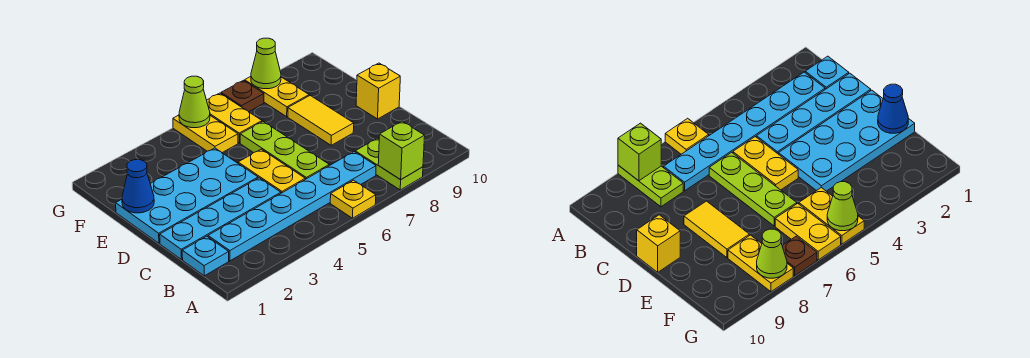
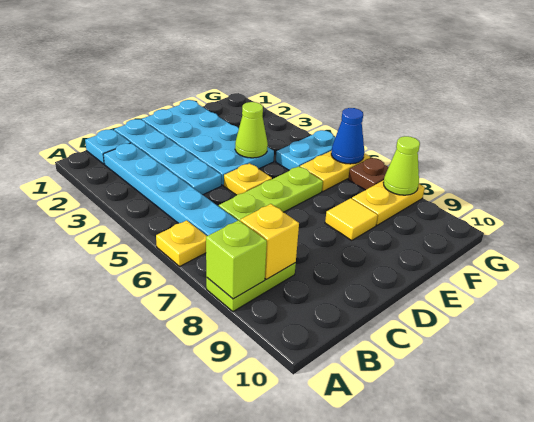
yellow plate C5:D5 level 1 -> yellow plate D5 level 1
yellow tile D8:E8 level 1 -> yellow tile E8 level 1
yellow brick D10 level 1 -> yellow brick B8 level 2
blue cone E1 level 2 -> blue cone G6 level 2
yellow plate F5:G5 level 1 -> cyan plate F5:G5 level 1
lime cone G5 level 2 -> lime cone E4 level 2

